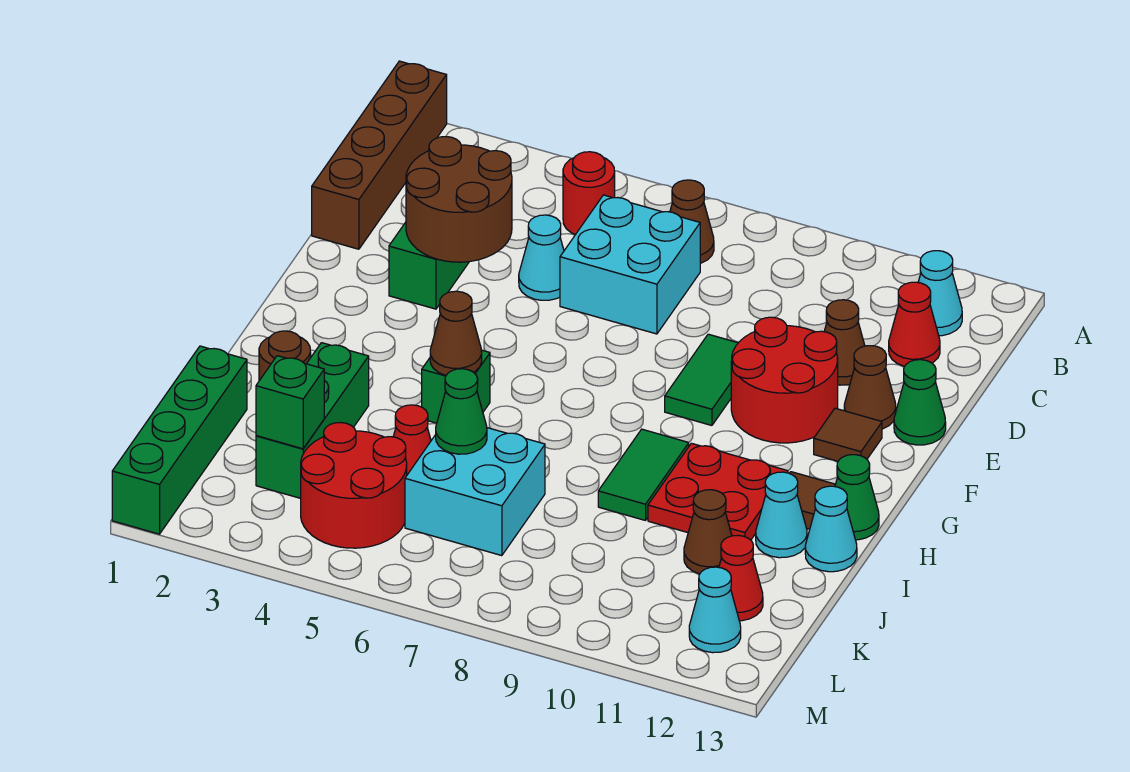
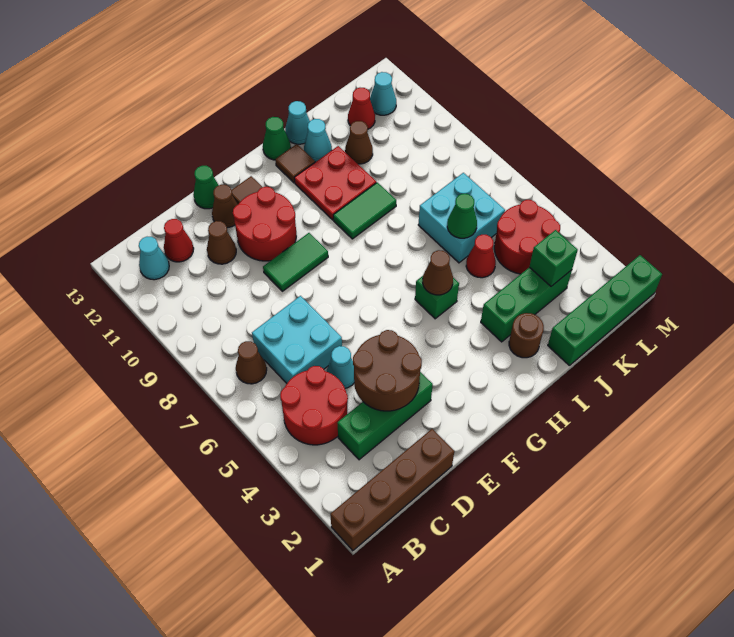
red round brick B5 level 1 -> red round brick B4:C5 level 1

